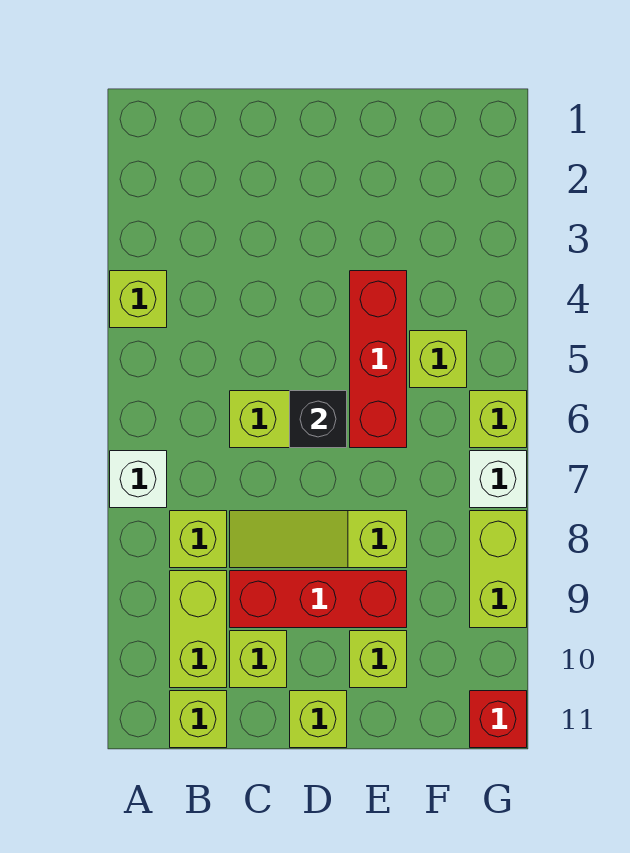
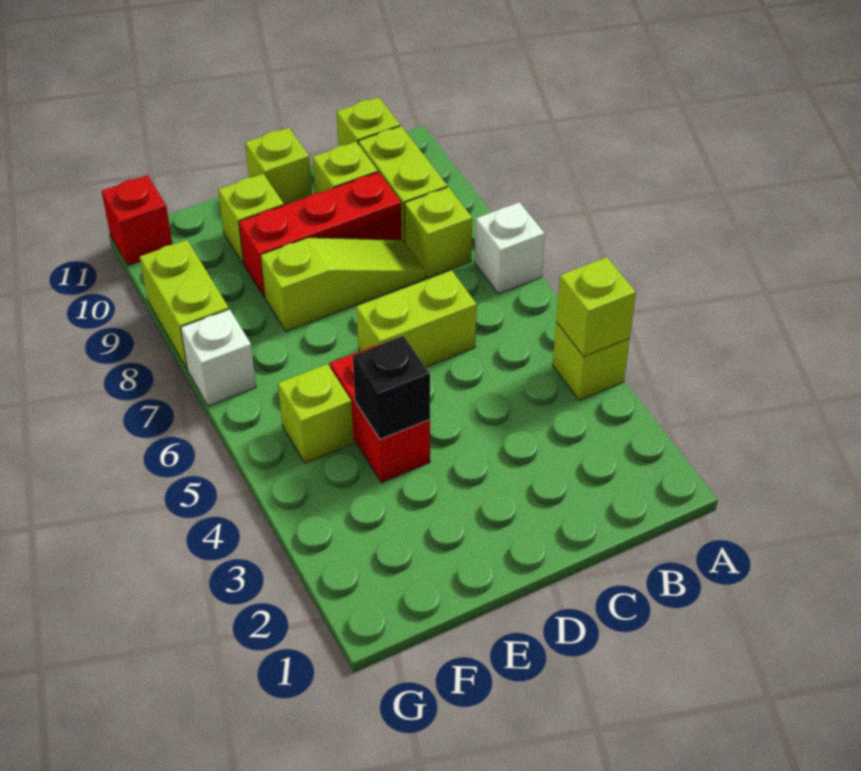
black brick D6 level 2 -> black brick E4 level 2
red brick E4:E6 level 1 -> red brick E4:E5 level 1
lime brick G6 level 1 -> lime brick A4 level 2

